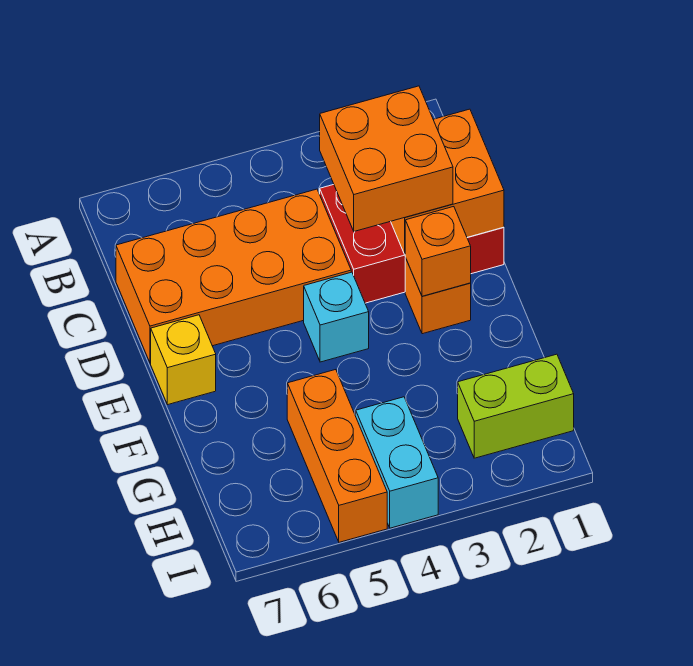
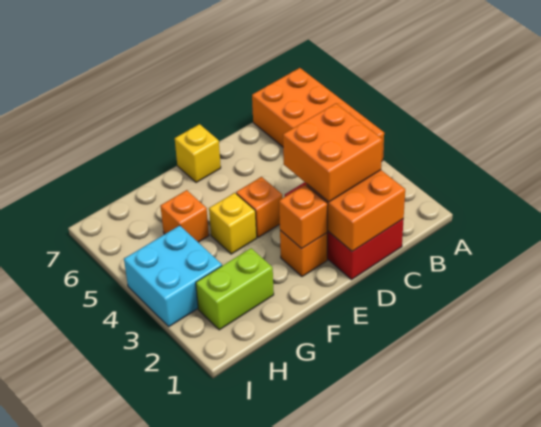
orange brick C4:D7 level 1 -> orange brick A4:B7 level 1
cyan brick E4 level 1 -> orange brick E4 level 1
none -> yellow brick F4 level 1
orange brick G5:I5 level 1 -> orange brick G5 level 1
lime brick H1:H2 level 1 -> lime brick G2:H2 level 1
cyan brick H4:I4 level 1 -> cyan brick H3:I4 level 1

